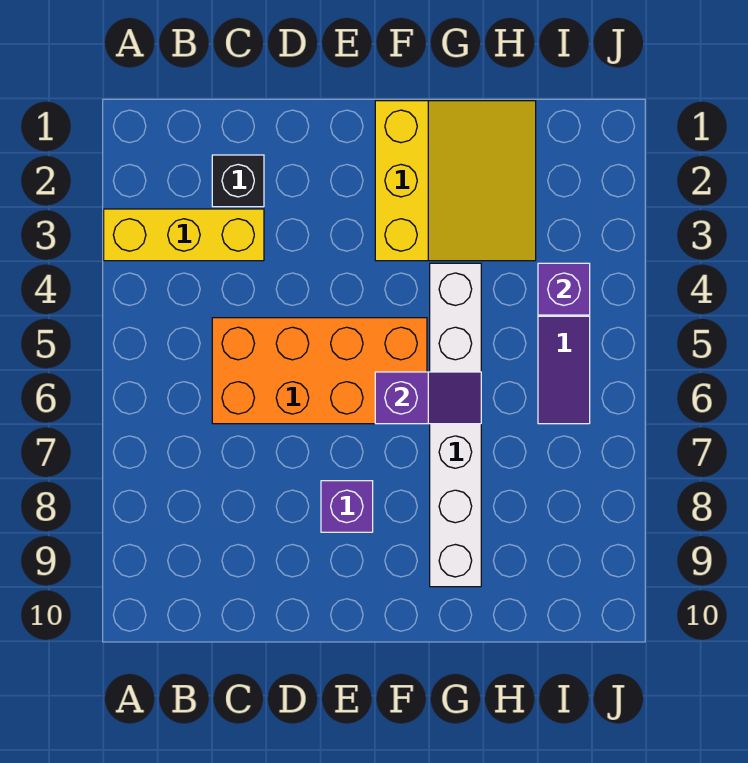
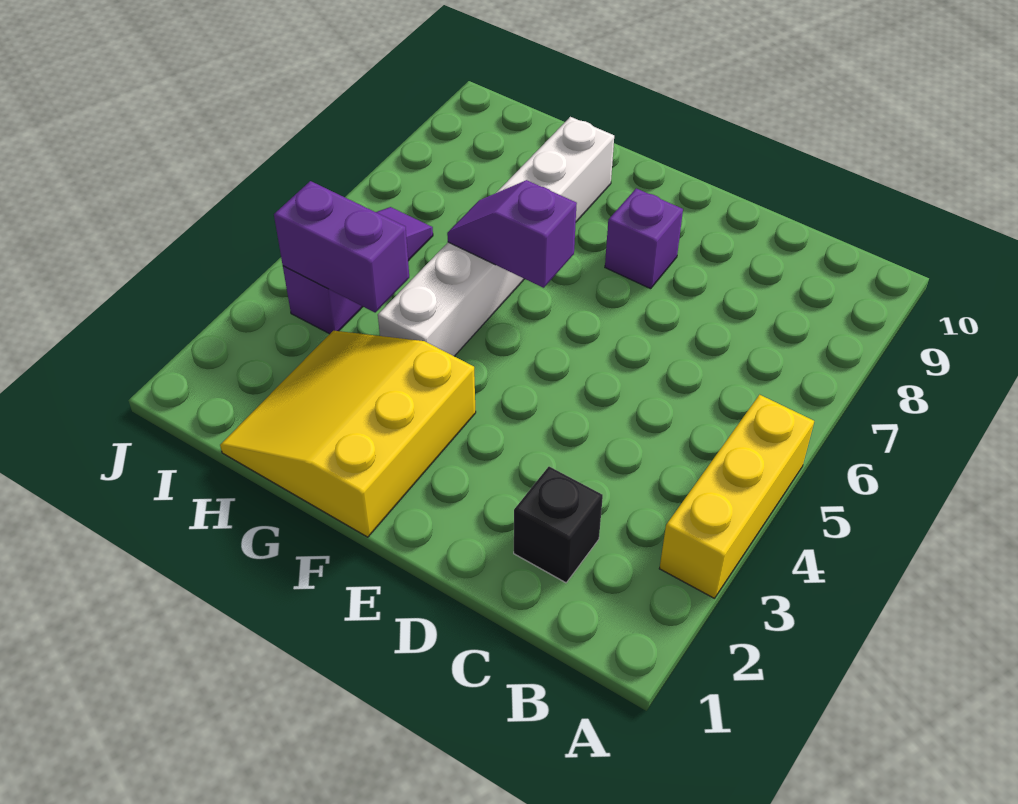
yellow brick A3:C3 level 1 -> yellow brick A3:A5 level 1
orange brick C5:F6 level 1 -> none
purple brick I4 level 2 -> purple brick H4:I4 level 2

